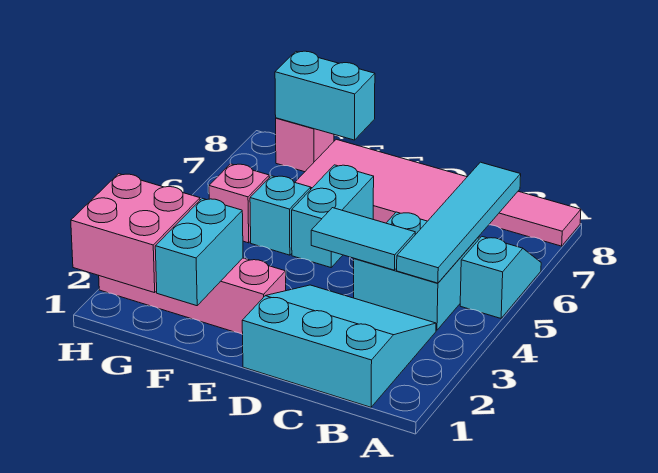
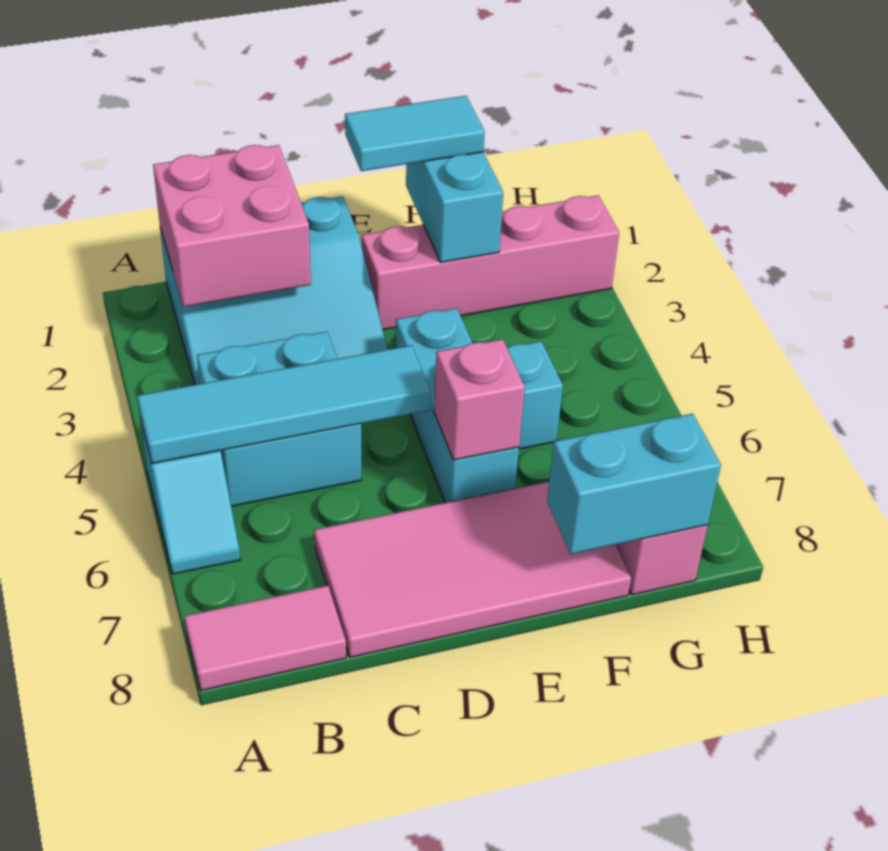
cyan tile B4:B7 level 2 -> cyan tile A5:D5 level 2
cyan tile C4:D4 level 2 -> cyan tile E1:F1 level 3
cyan brick E5:E6 level 1 -> cyan brick E4:E6 level 1
pink brick G1:H2 level 2 -> pink brick B1:C2 level 2
pink brick G5 level 1 -> pink brick E6 level 2

